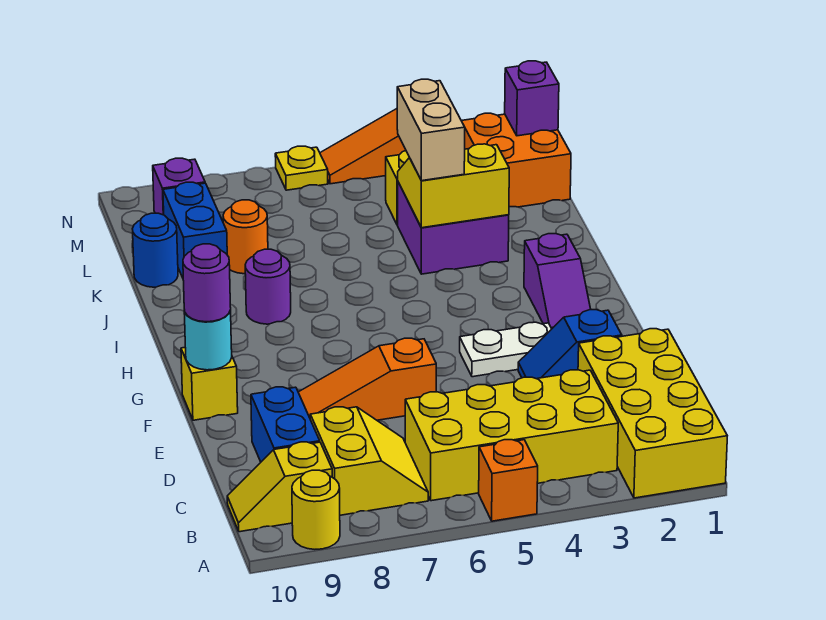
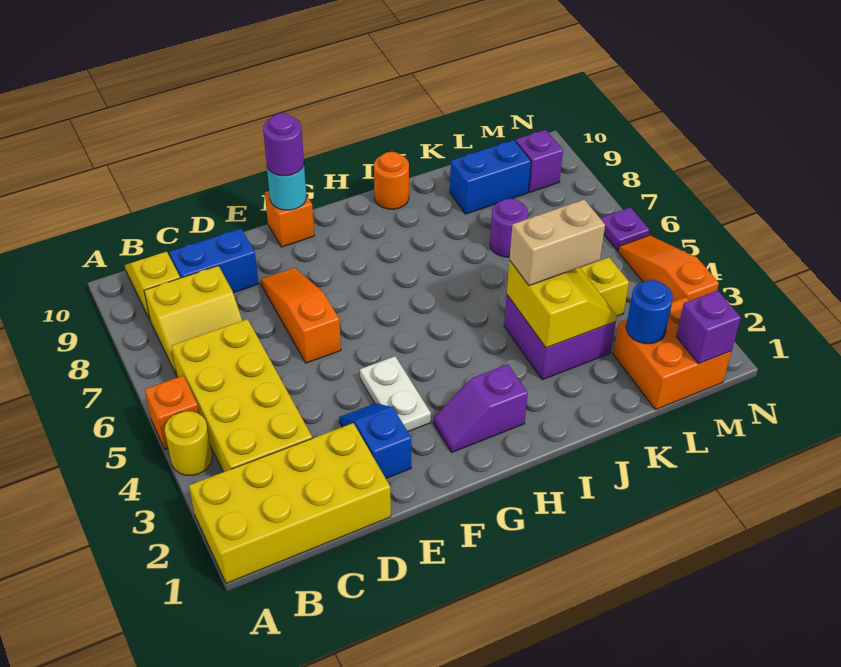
yellow round brick A9 level 1 -> yellow round brick A4 level 1
yellow brick F10 level 1 -> orange brick F10 level 1
purple round brick I8 level 1 -> purple round brick K7 level 1
orange round brick K8 level 1 -> orange round brick I10 level 1
blue round brick K10 level 1 -> blue round brick L2 level 2
yellow plate N6 level 1 -> purple plate N6 level 1

